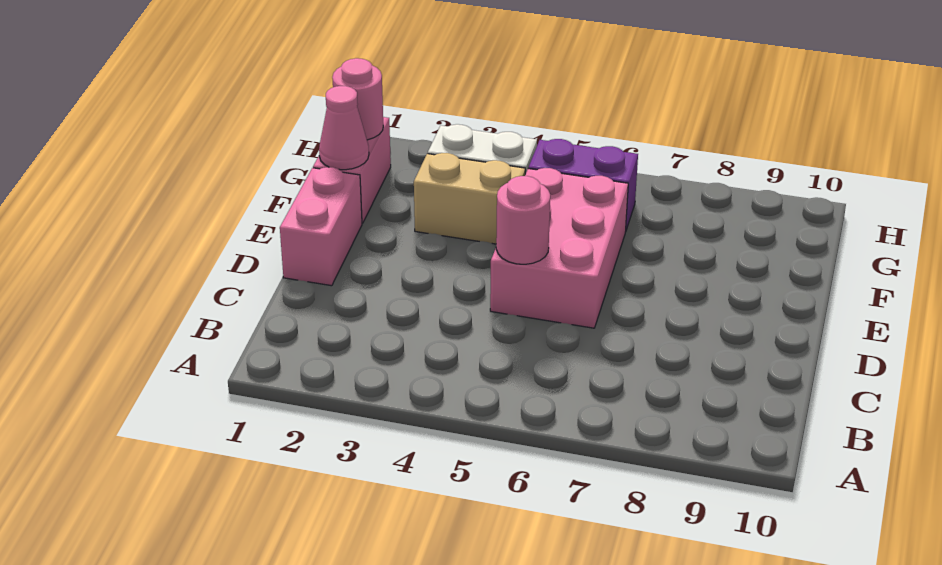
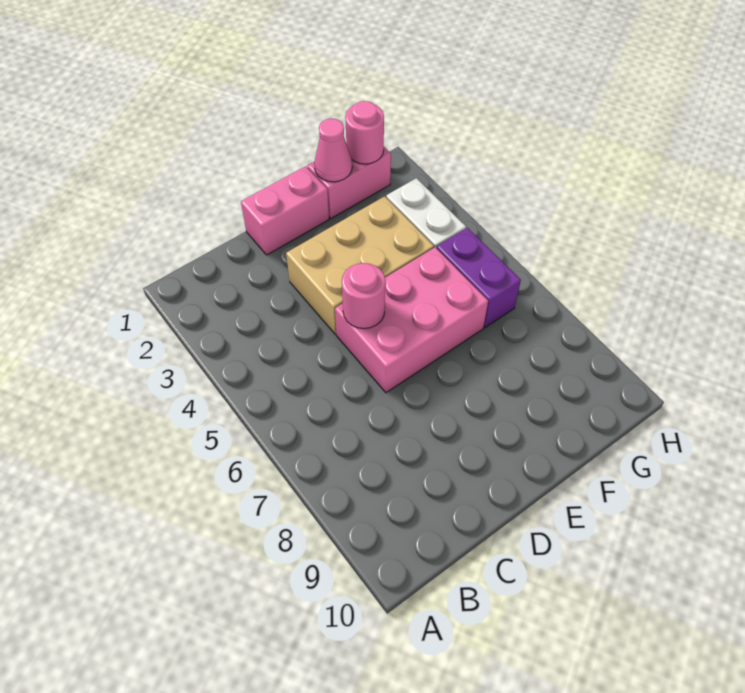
tan brick F3:F4 level 1 -> tan brick D3:F4 level 1

